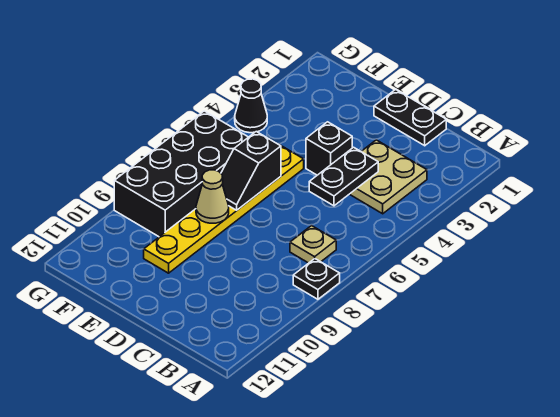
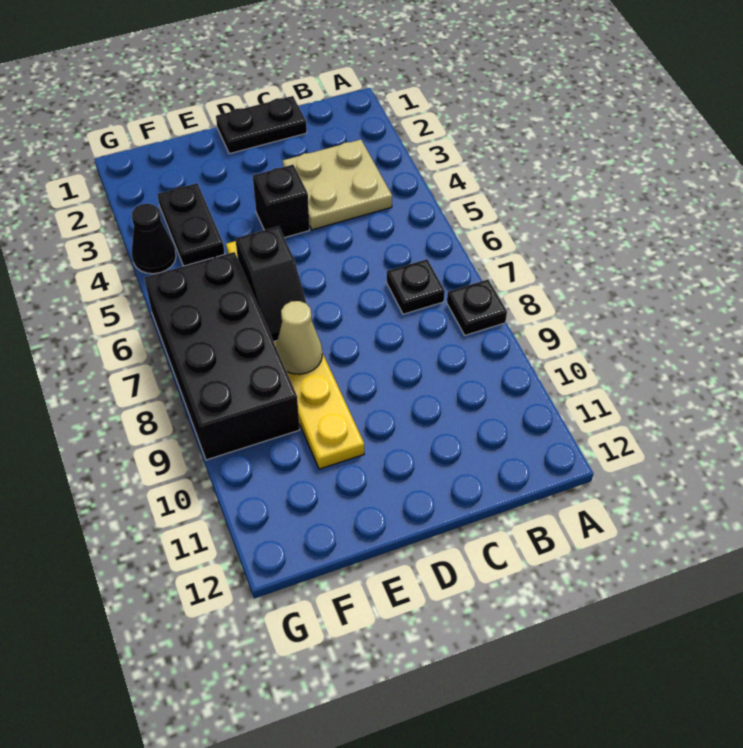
tan plate B7 level 1 -> black plate B7 level 1
black plate C4:C5 level 2 -> black plate F3:F4 level 1

